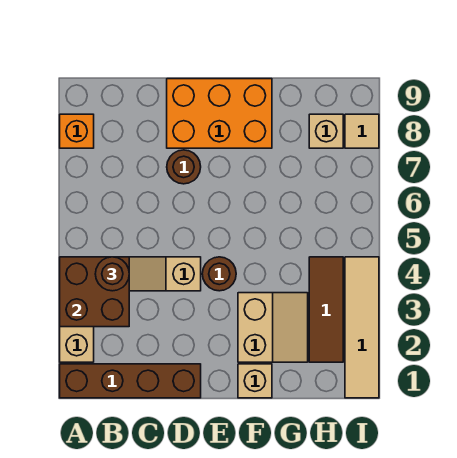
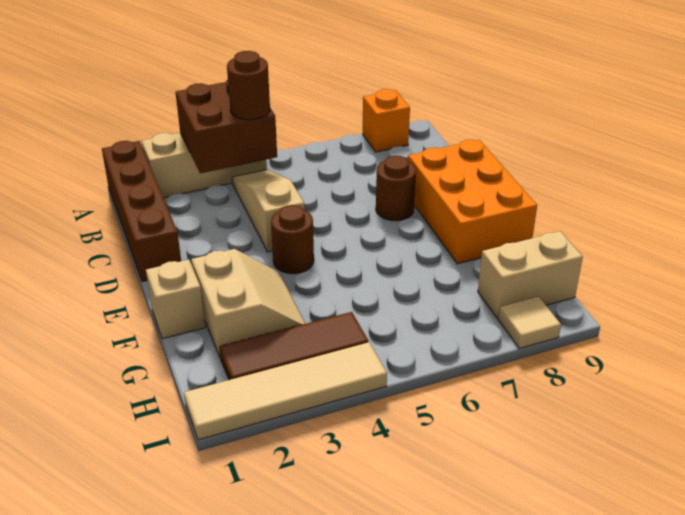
tan slope F2:G3 level 1 top F -> tan slope F2:G3 level 1 top 2
tan brick H8 level 1 -> tan brick H8:H9 level 1

